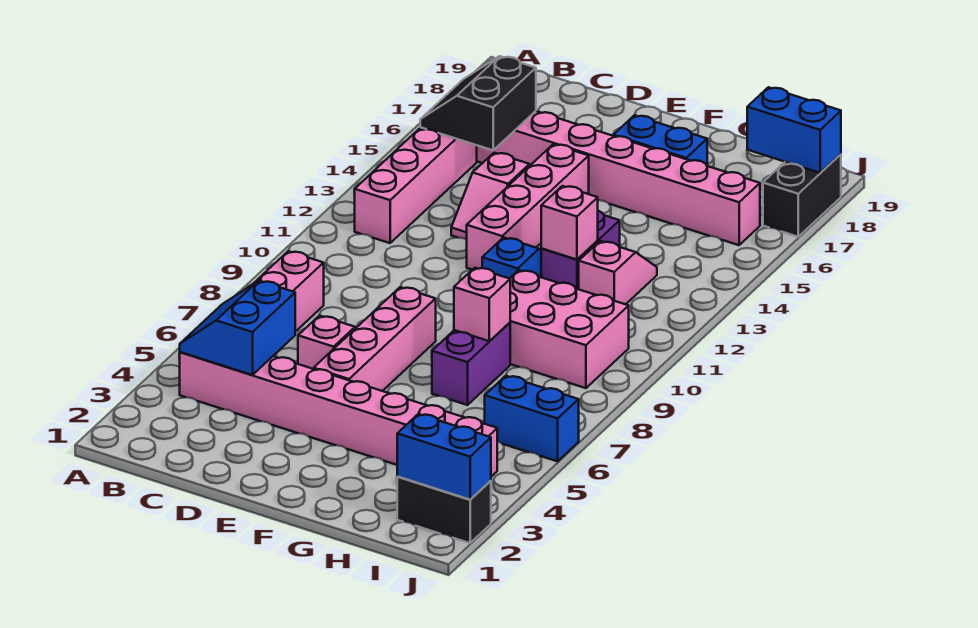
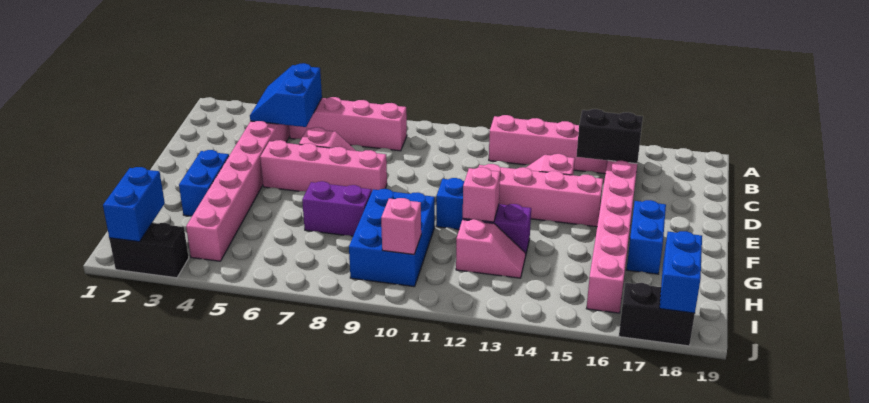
blue slope B4:C5 level 2 top C -> blue slope B4:C5 level 2 top 5
pink brick G8 level 2 -> pink brick I10 level 2
pink brick G9:I10 level 1 -> blue brick G9:I10 level 1
black brick I2:J2 level 1 -> black brick J2:J3 level 1
blue brick I6:J6 level 1 -> blue brick F3:G3 level 1

